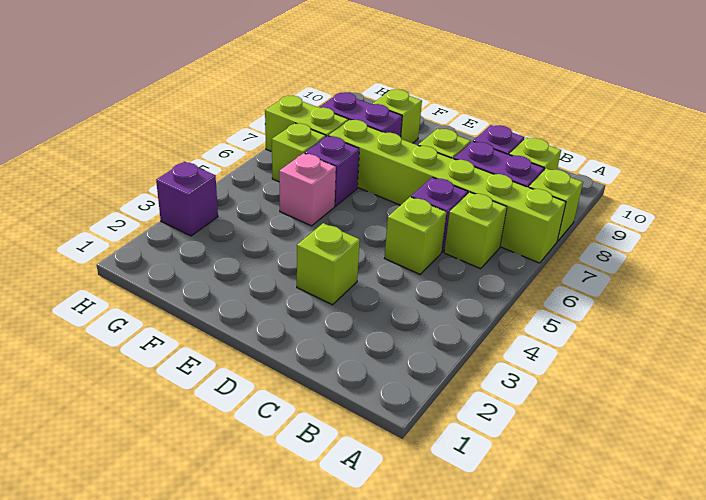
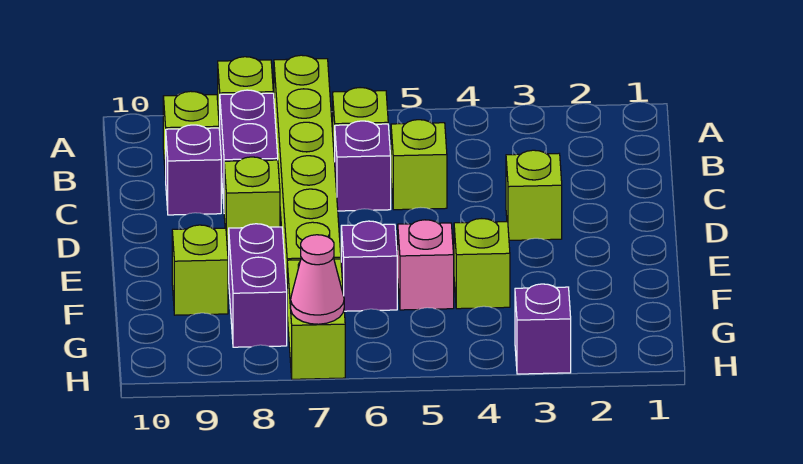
lime brick G6 level 1 -> lime brick F4 level 1
none -> pink cone H7 level 2

